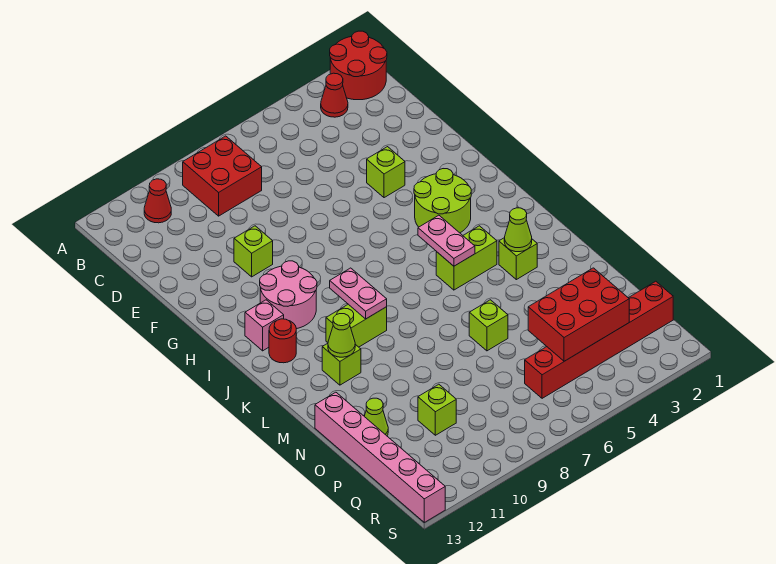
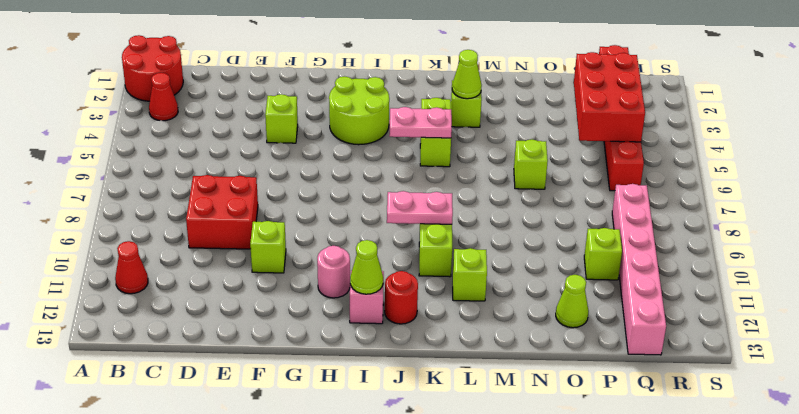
red brick B8:C9 level 1 -> red brick D8:E9 level 1
pink round brick H10:I11 level 1 -> pink round brick H11 level 1
lime cone L11 level 2 -> lime cone I12 level 2
pink brick N13:S13 level 1 -> pink brick Q8:Q13 level 1

